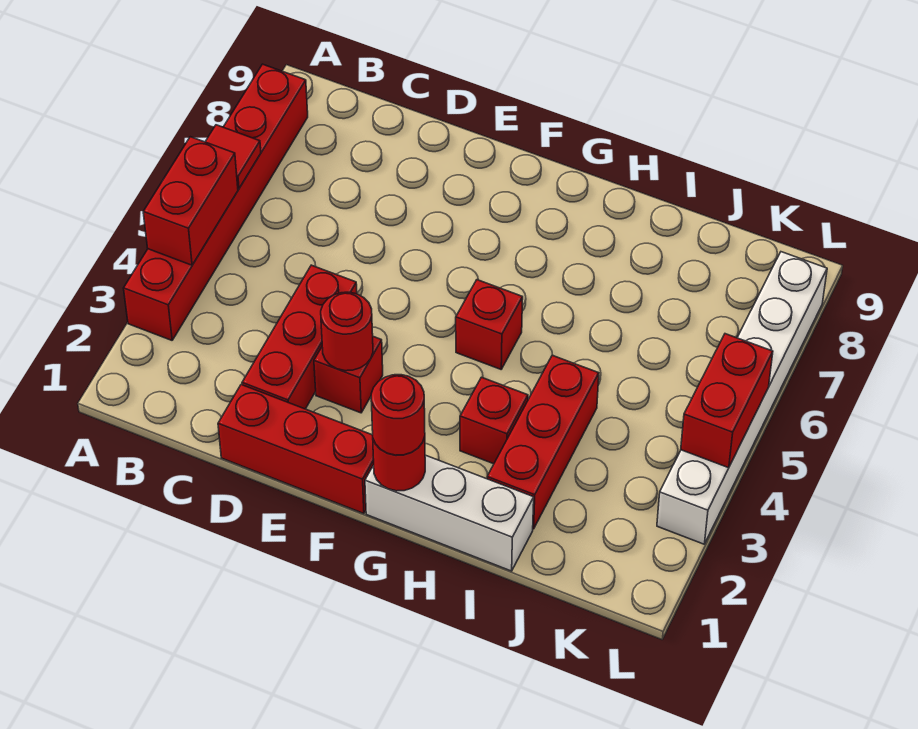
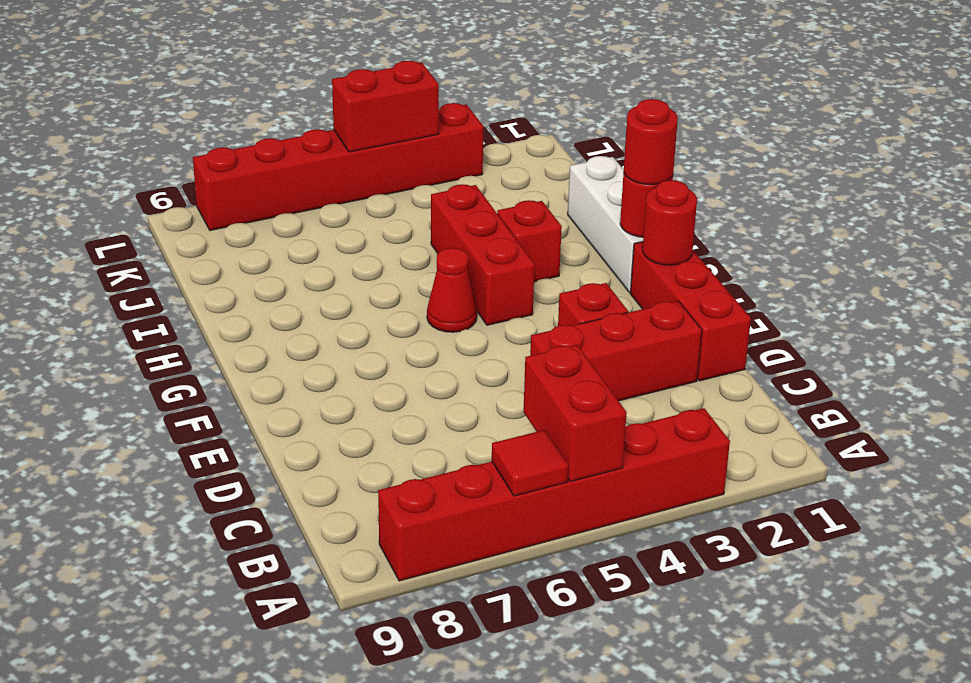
red brick A4:A5 level 2 -> red brick A5:B5 level 2
red round brick E3 level 2 -> red round brick F1 level 2
red brick G5 level 1 -> red cone G5 level 1
red brick I2:I4 level 1 -> red brick G4:I4 level 1
white brick L3:L8 level 1 -> red brick L3:L8 level 1

